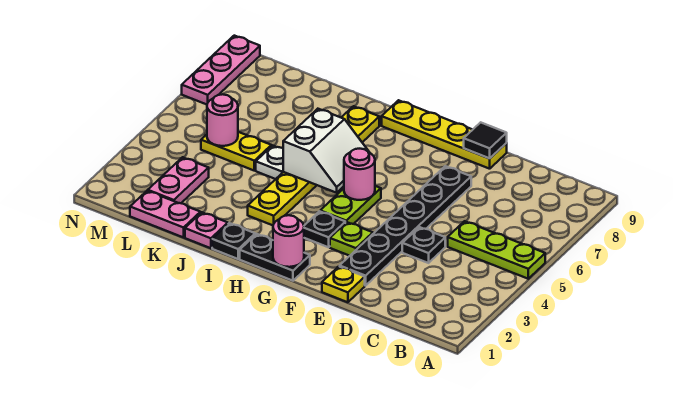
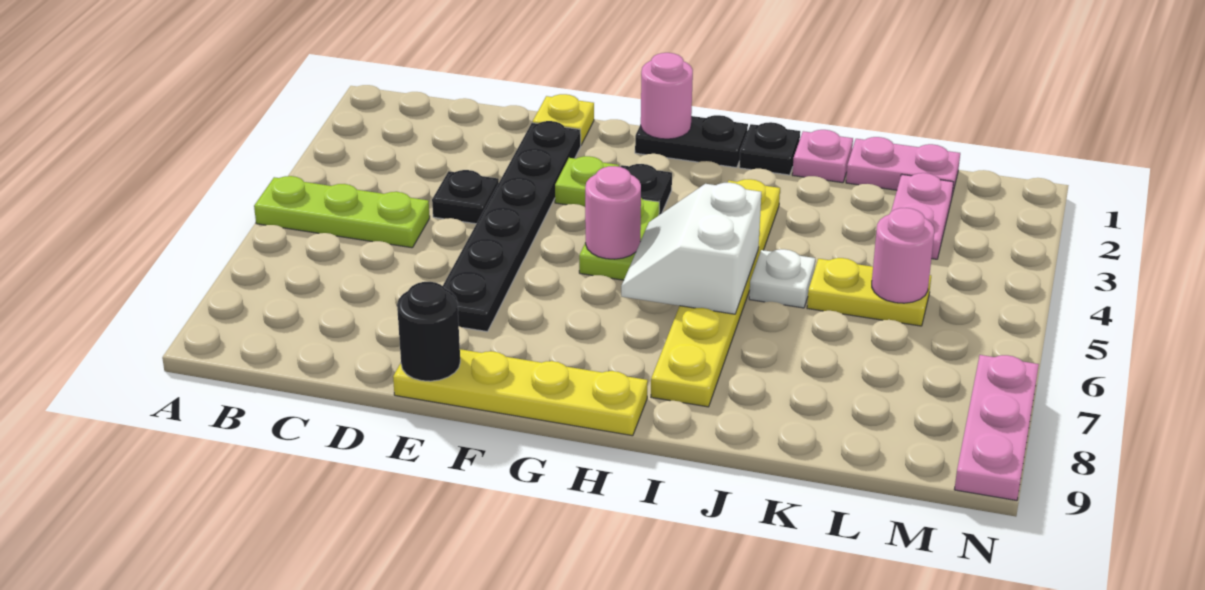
black tile E9 level 2 -> black round brick E9 level 2

